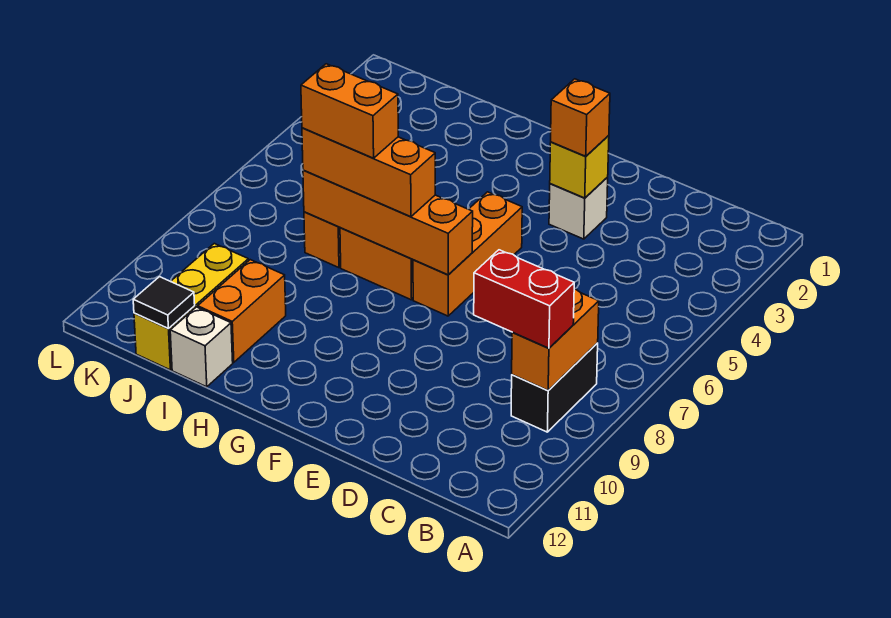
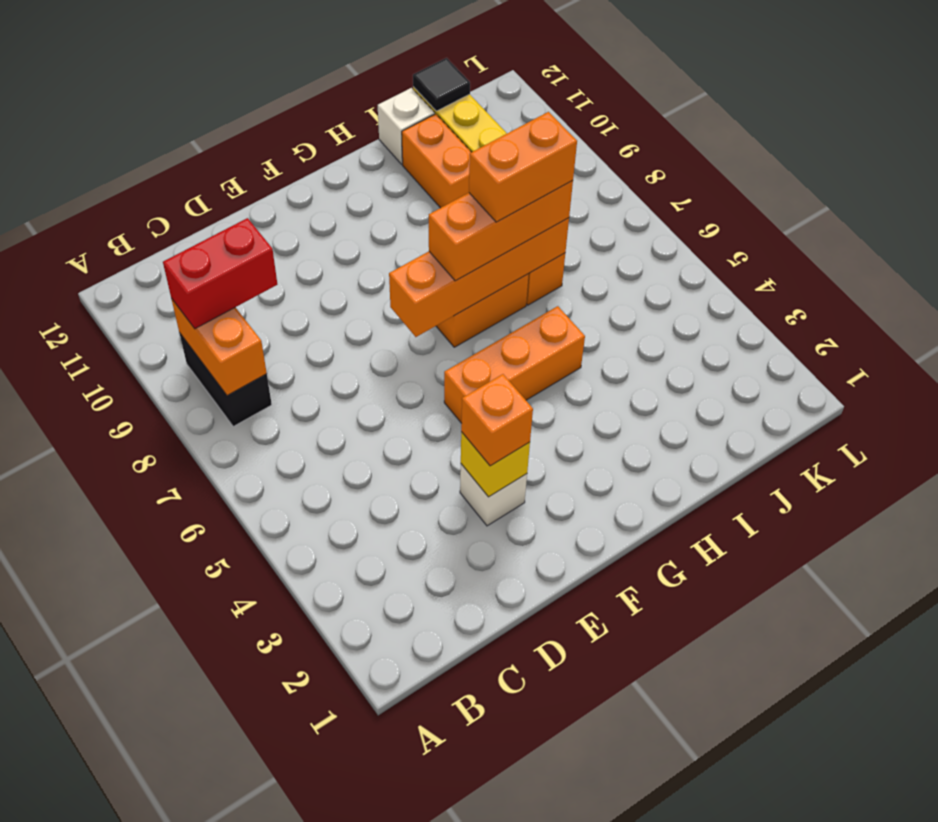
orange brick F5:F7 level 1 -> orange brick F5:H5 level 1

